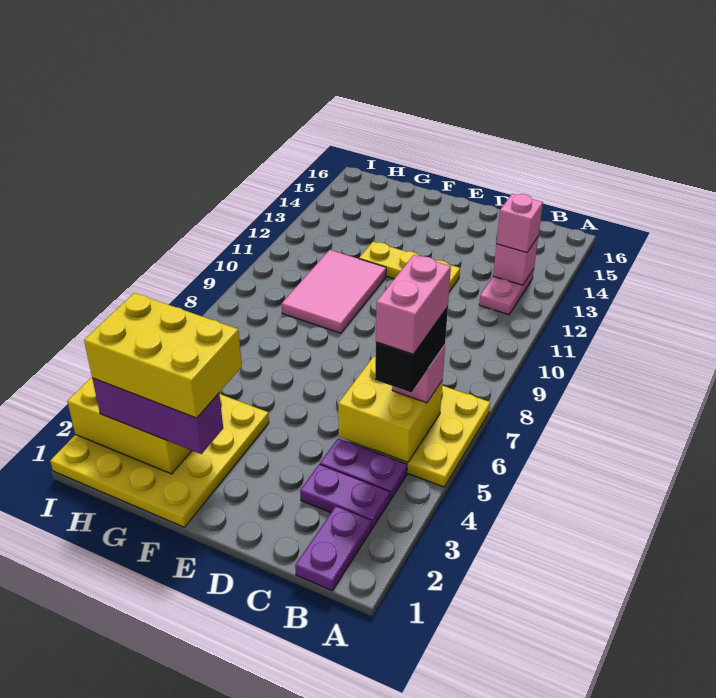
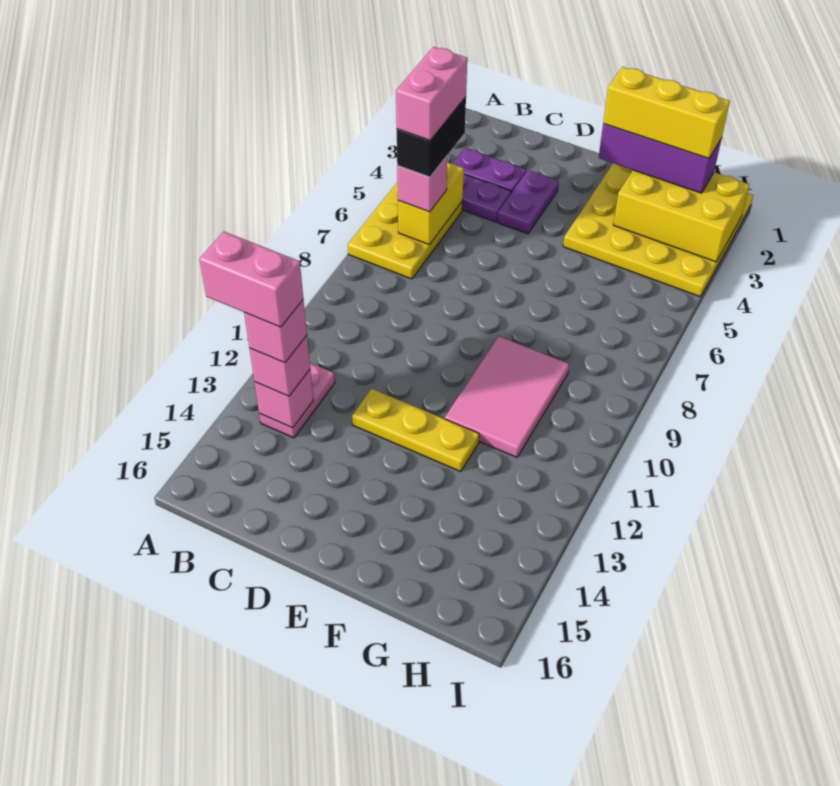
none -> pink brick A13:B13 level 5
purple plate B1:B2 level 1 -> purple plate D3:D4 level 1
yellow brick B5:C6 level 2 -> yellow brick B5:B6 level 2
none -> pink brick B13 level 4
yellow brick F2:H3 level 4 -> yellow brick F2:H2 level 4

